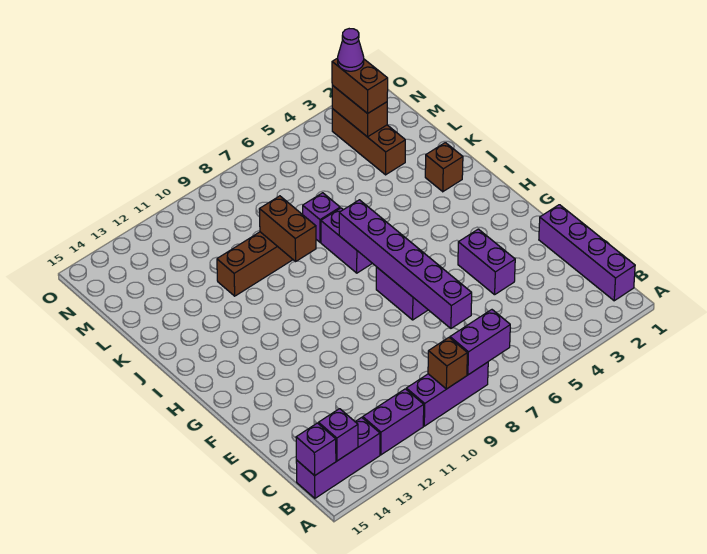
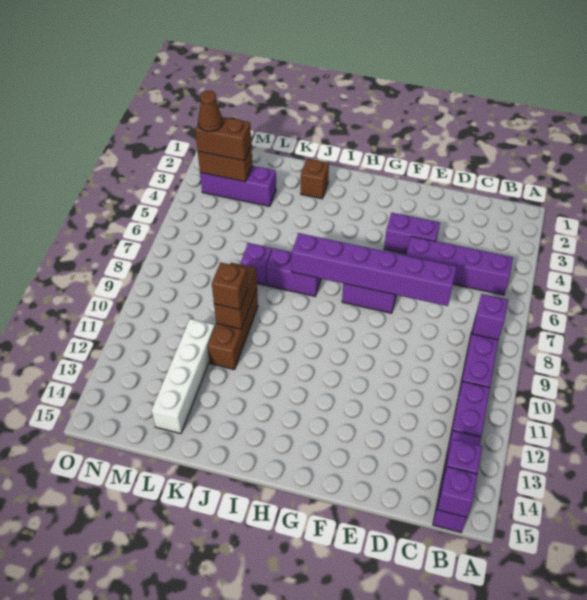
purple brick B1:E1 level 1 -> purple brick B5:E5 level 1
purple brick B7:B8 level 2 -> purple brick B8 level 2
brown brick B9 level 2 -> brown brick K10 level 3
brown brick J9:K9 level 2 -> brown brick K9:K10 level 2
brown brick L3:N3 level 1 -> purple brick L3:N3 level 1
none -> white brick L11:L14 level 1
purple cone N3 level 4 -> brown cone N3 level 4

